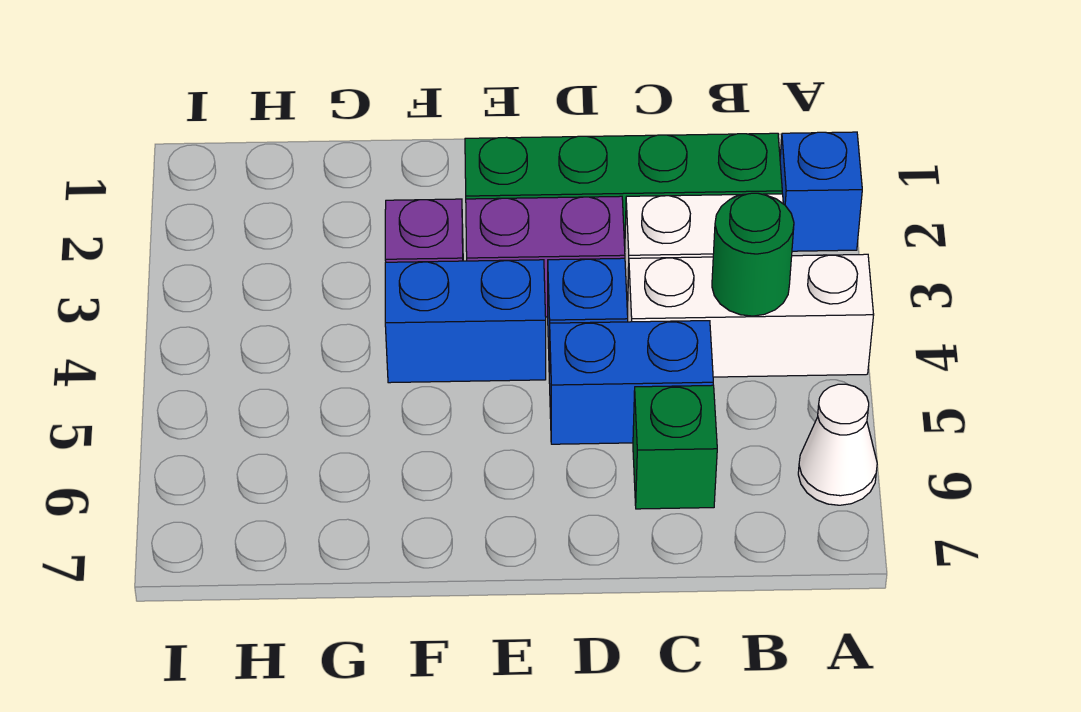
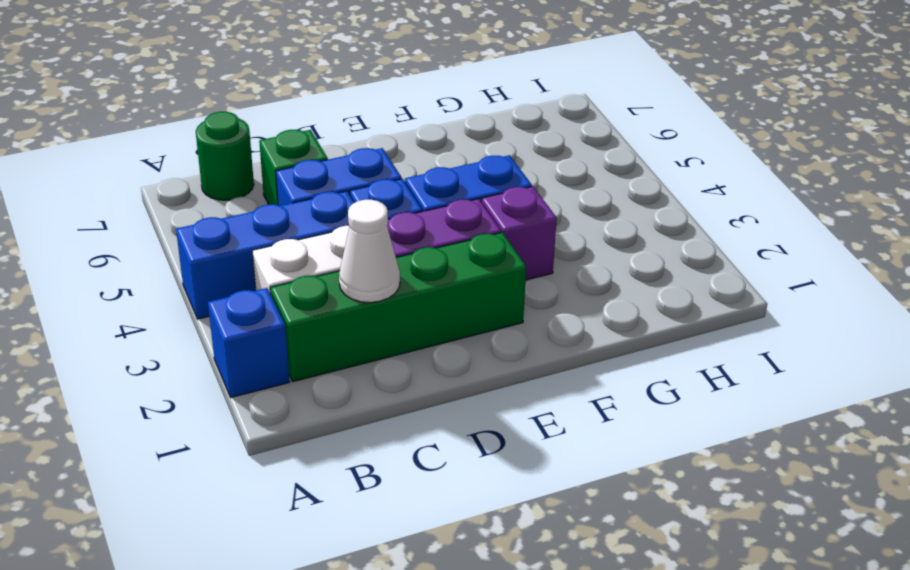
white brick A4:C4 level 1 -> blue brick A4:C4 level 1
white cone A6 level 1 -> white cone C2 level 2
green round brick B4 level 2 -> green round brick B7 level 1

